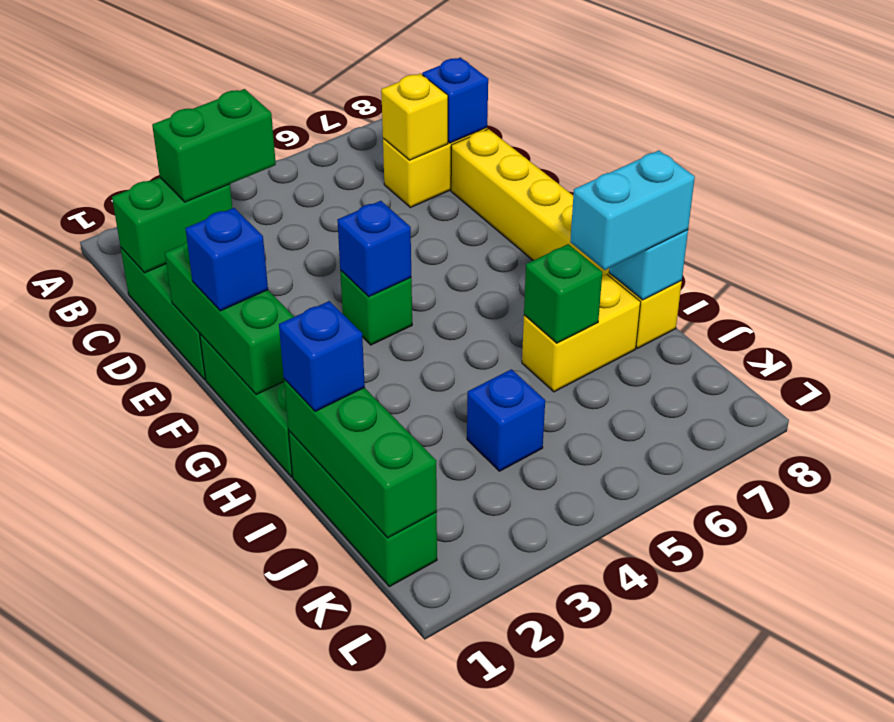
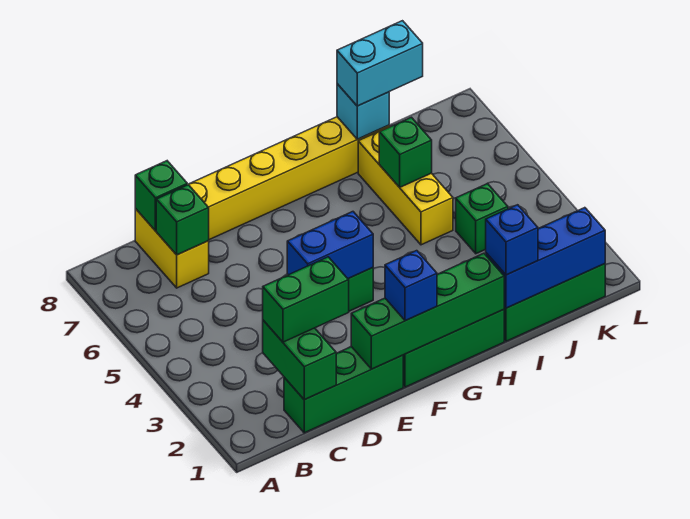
green brick C2:C3 level 3 -> green brick C2:D2 level 3
yellow brick C7 level 2 -> green brick C7 level 2
blue brick C8 level 2 -> green brick C8 level 2
green brick E1:G1 level 2 -> green brick E1:H1 level 2
blue brick F4 level 2 -> blue brick E4:F4 level 2
green brick I1:K1 level 2 -> blue brick I1:K1 level 2
yellow brick I6:I7 level 1 -> yellow brick I5:I7 level 1
cyan brick I7:I8 level 3 -> cyan brick I8:J8 level 3
blue brick J4 level 1 -> green brick J4 level 1

